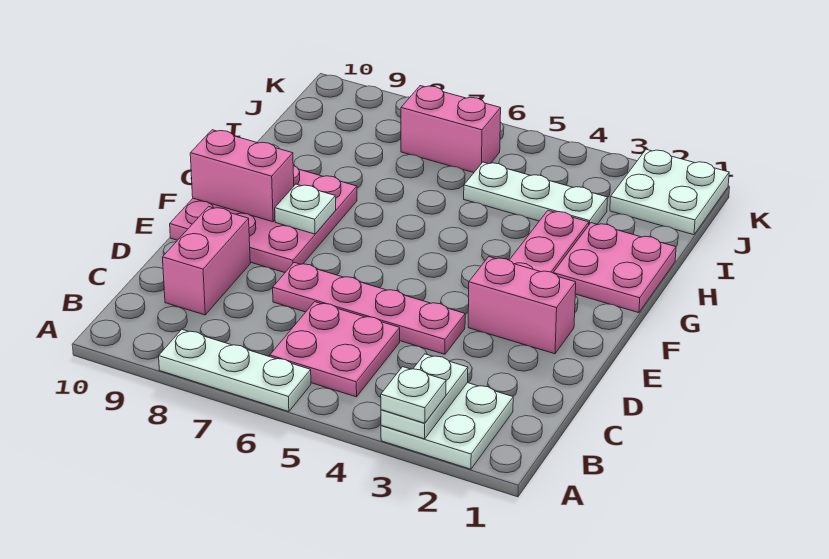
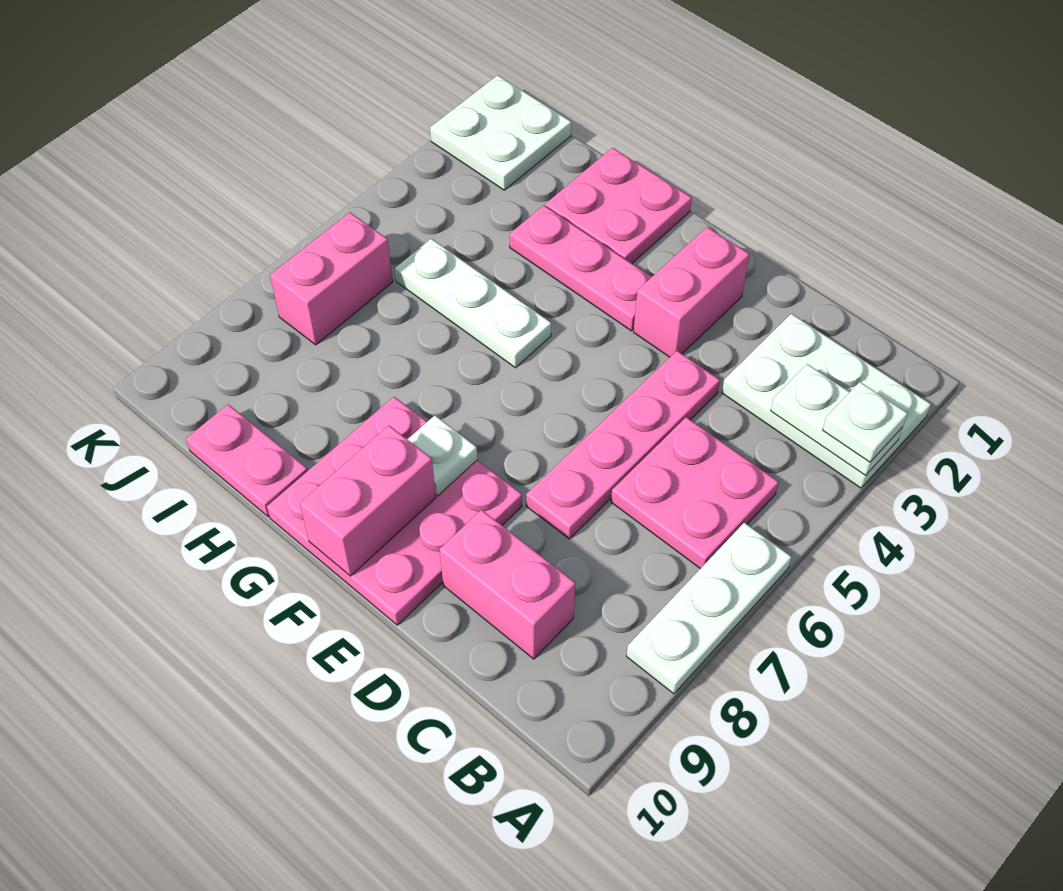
white plate A2:B3 level 1 -> white plate A2:C3 level 1
none -> pink plate H10:I10 level 1
white plate I3:I5 level 1 -> white plate G5:I5 level 1

